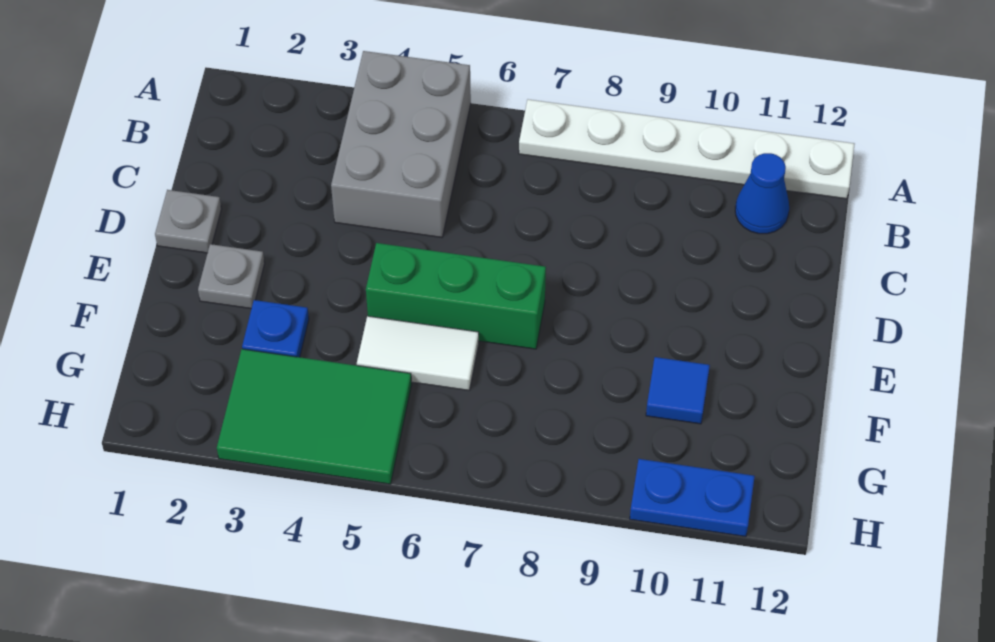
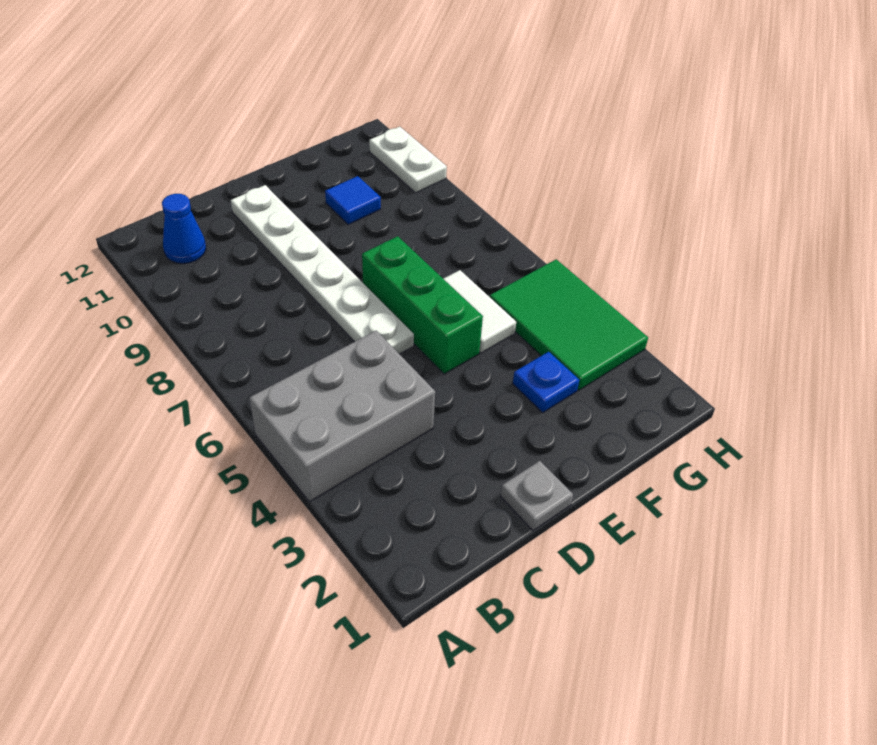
white plate A7:A12 level 1 -> white plate D6:D11 level 1
grey plate E2 level 1 -> none
blue plate H10:H11 level 1 -> white plate H10:H11 level 1

